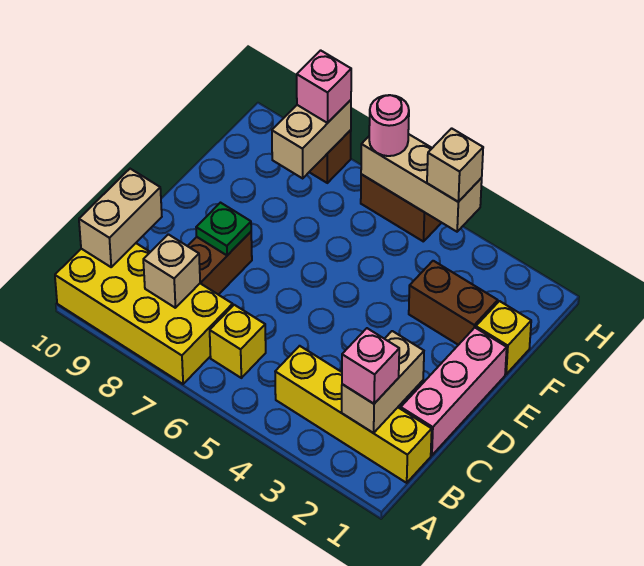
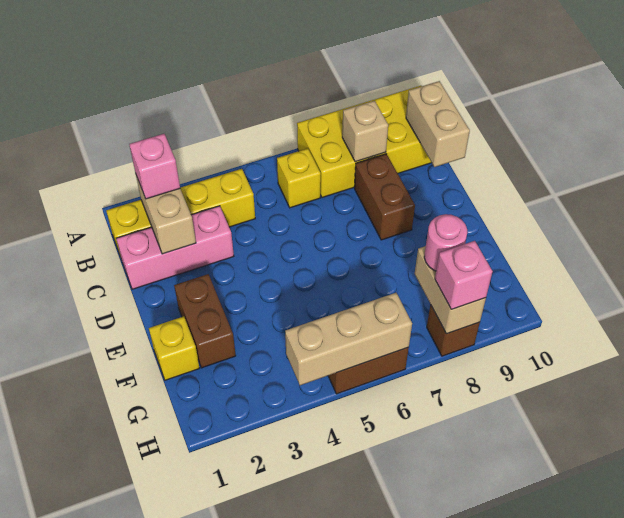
pink brick C1:E1 level 1 -> pink brick C1:C3 level 1
green plate D8 level 2 -> none
brown brick F2:F3 level 1 -> brown brick E2:F2 level 1
tan brick H4 level 3 -> none
pink round brick H6 level 3 -> pink round brick G8 level 3

